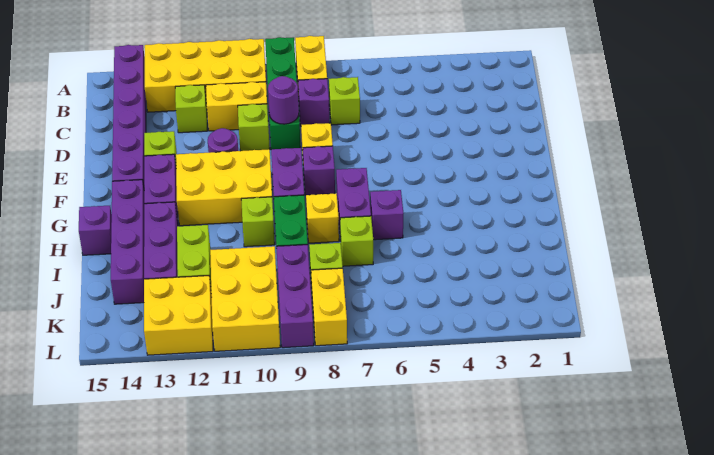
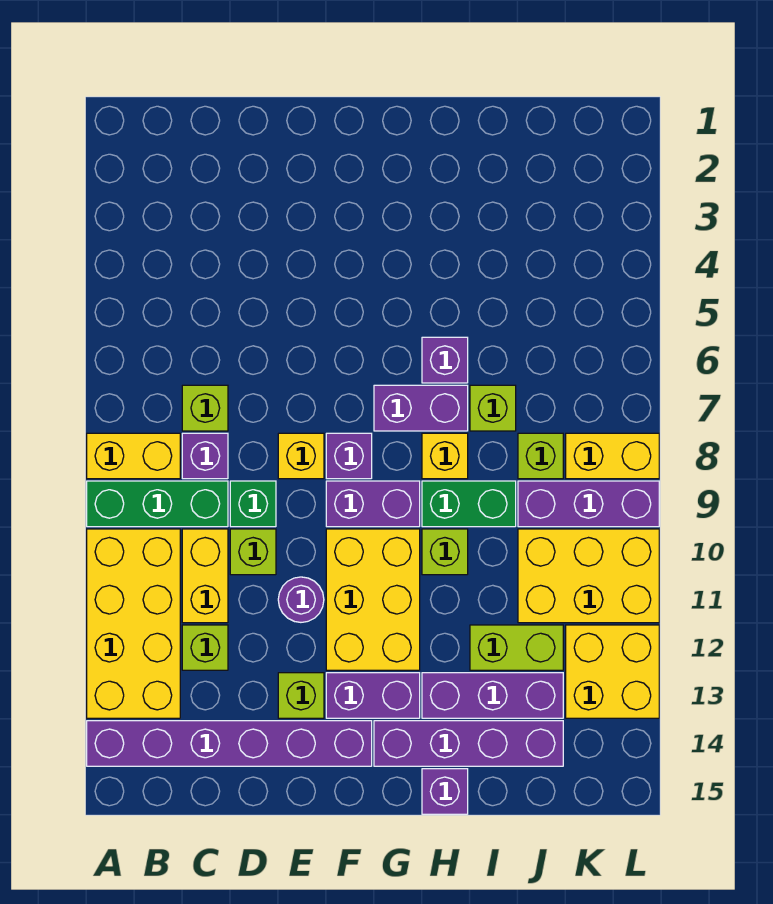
purple round brick D9 level 2 -> none

